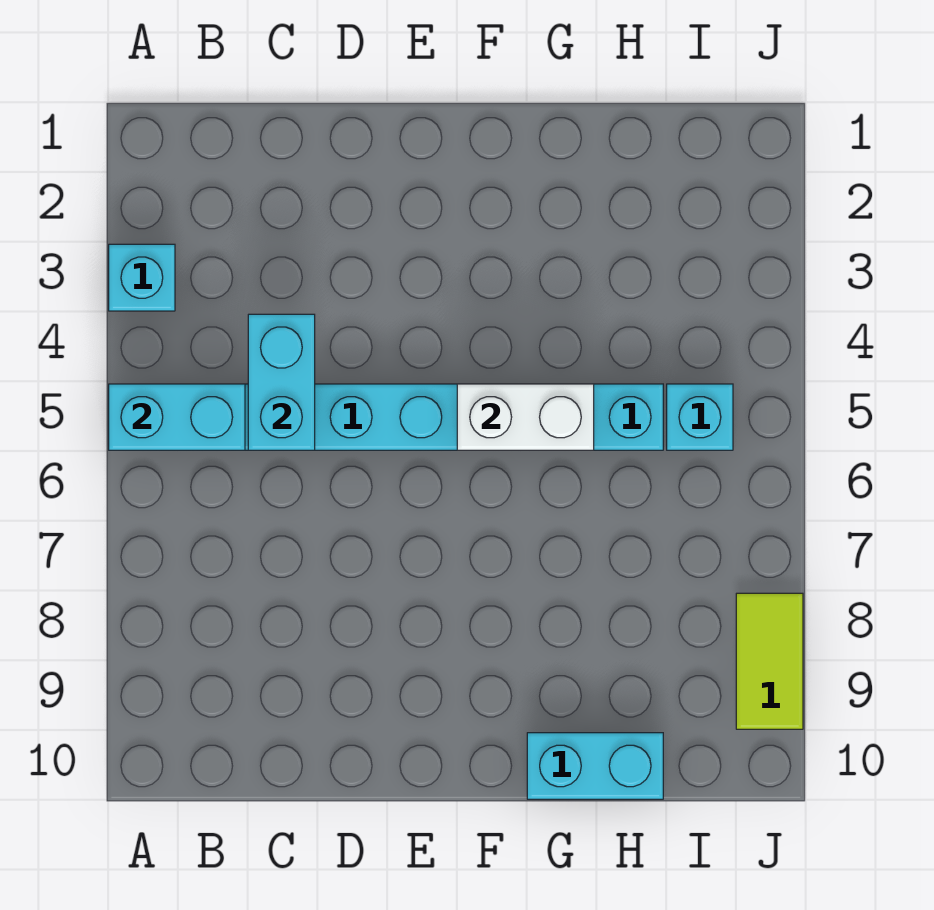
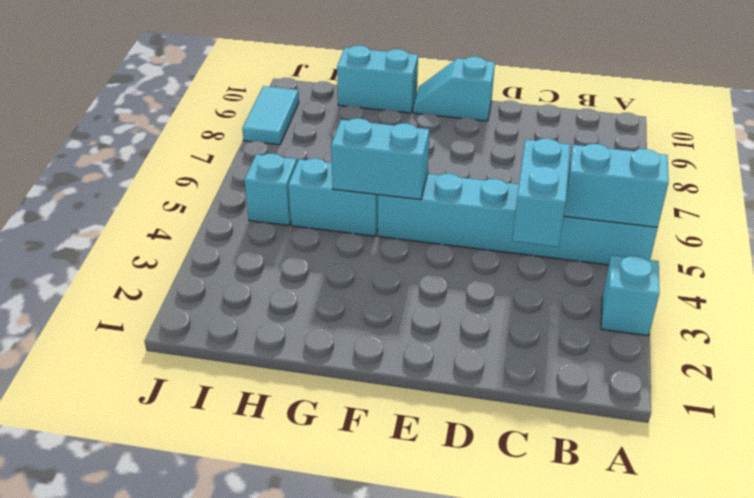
none -> cyan slope E10:F10 level 1 top E
white brick F5:G5 level 2 -> cyan brick F5:G5 level 2
lime tile J8:J9 level 1 -> cyan tile J8:J9 level 1

